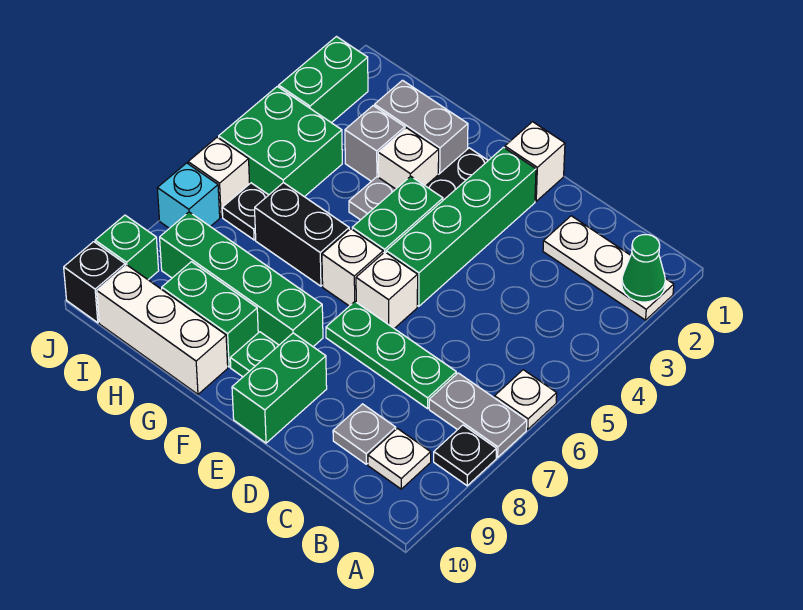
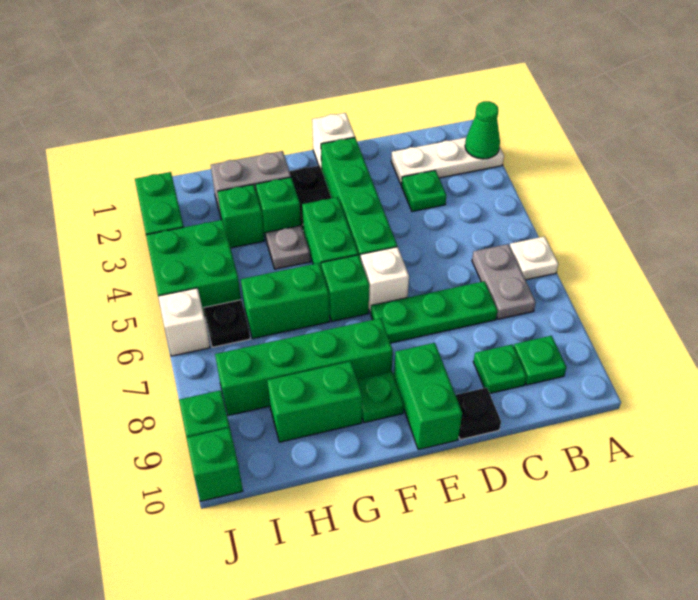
grey plate A7:B7 level 1 -> grey plate B6:B7 level 1
black plate A8 level 1 -> black plate D10 level 1
white plate B9 level 1 -> green plate B9 level 1
none -> green plate C3 level 1
grey plate C9 level 1 -> green plate C9 level 1
white brick F6 level 1 -> green brick F6 level 1
white brick G3 level 1 -> green brick G3 level 1
black brick G6:H6 level 1 -> green brick G6:H6 level 1
white brick G10:I10 level 1 -> none
grey brick H3 level 1 -> green brick H3 level 1
cyan brick J7 level 1 -> none
black brick J10 level 1 -> green brick J10 level 1

